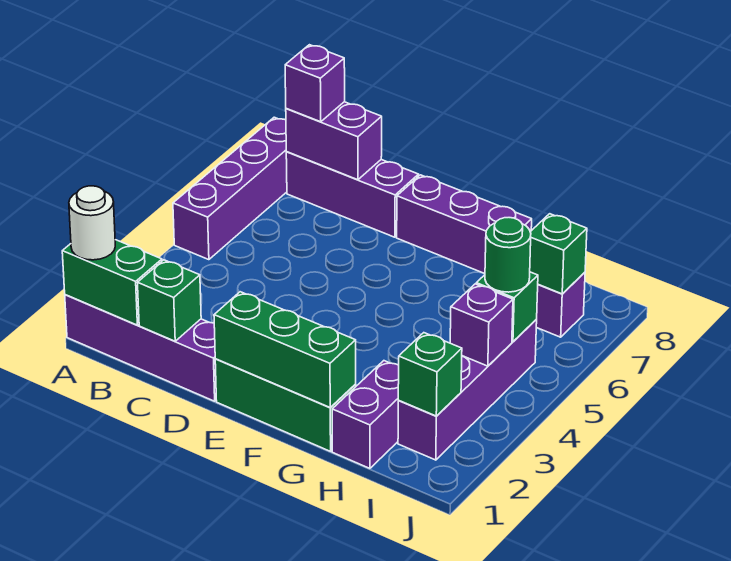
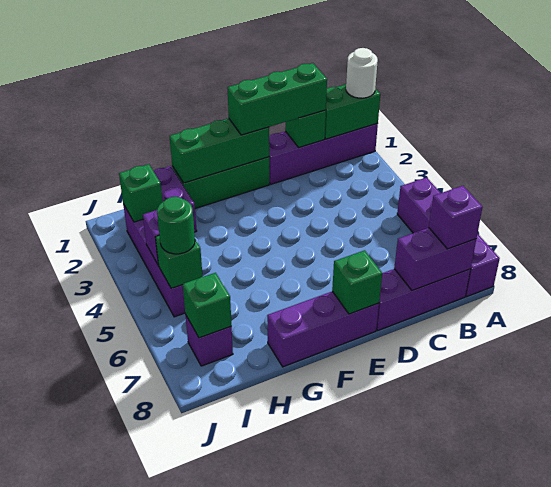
none -> green brick C1:E1 level 3
none -> green brick E8 level 2

